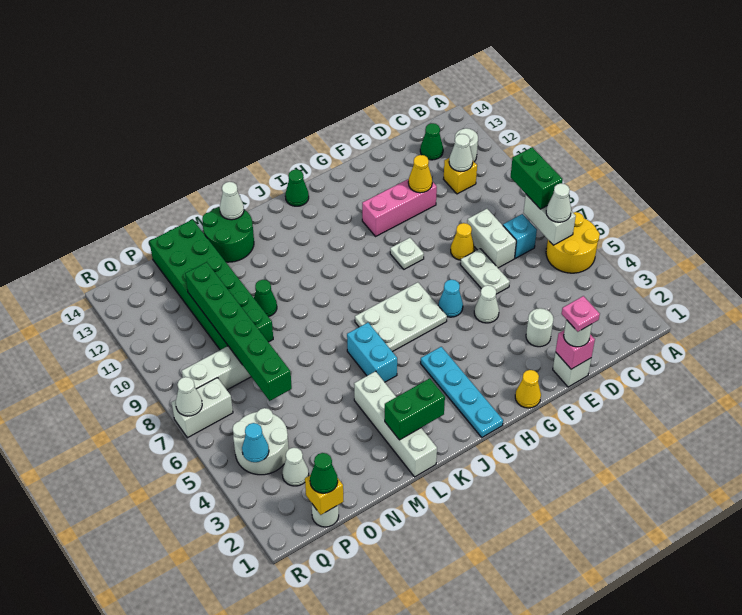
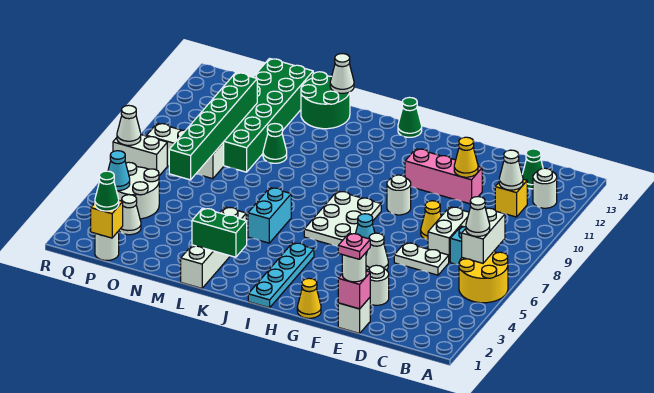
green brick B7:B8 level 3 -> none
white plate E6:E7 level 1 -> white plate D6:E6 level 1
white plate G9 level 1 -> white round brick G9 level 1
white plate H6:J7 level 1 -> white plate H6:I8 level 1

